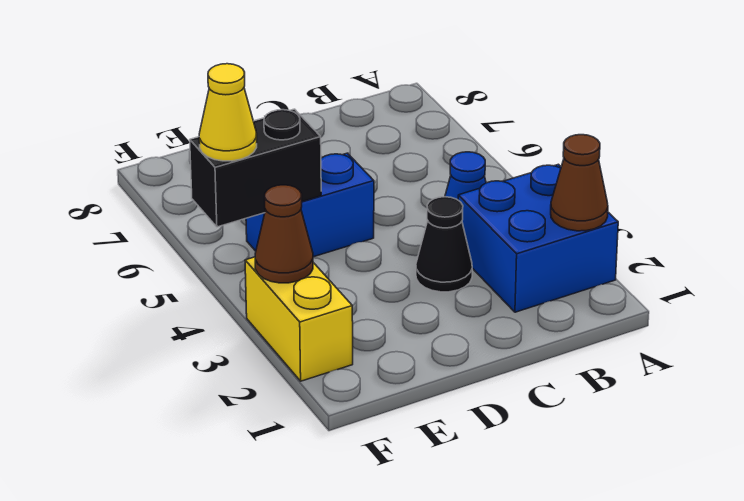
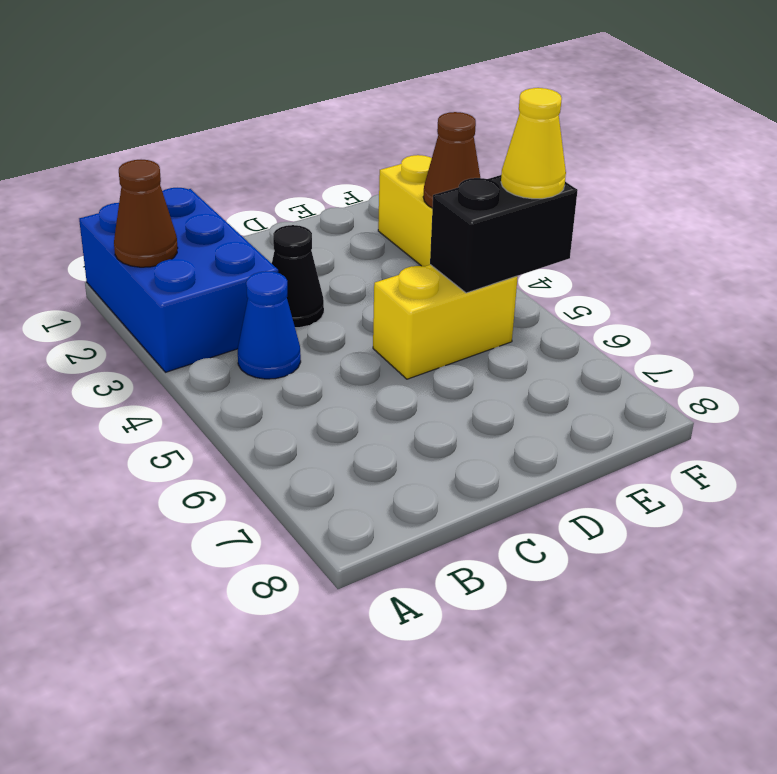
blue brick A2:B3 level 1 -> blue brick A1:B3 level 1
blue brick D5:E5 level 1 -> yellow brick D5:E5 level 1

